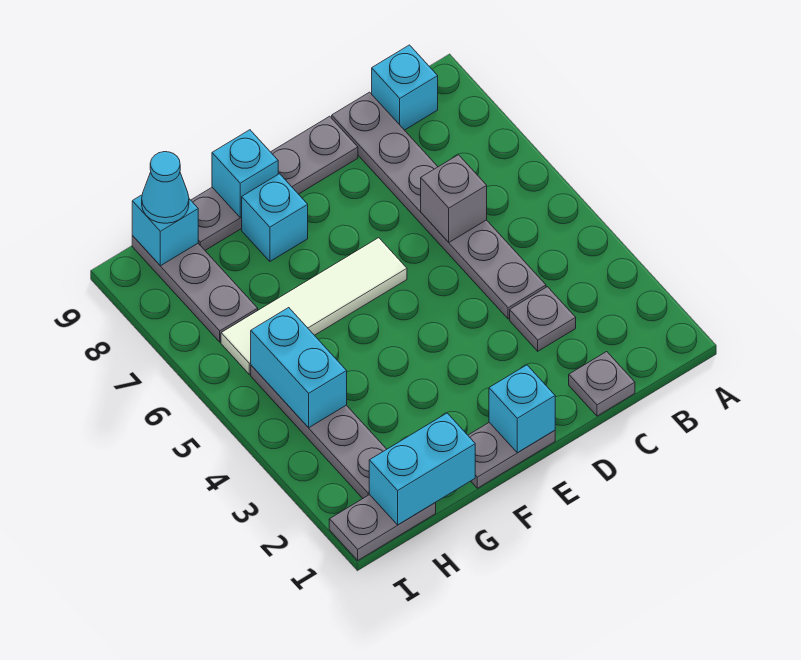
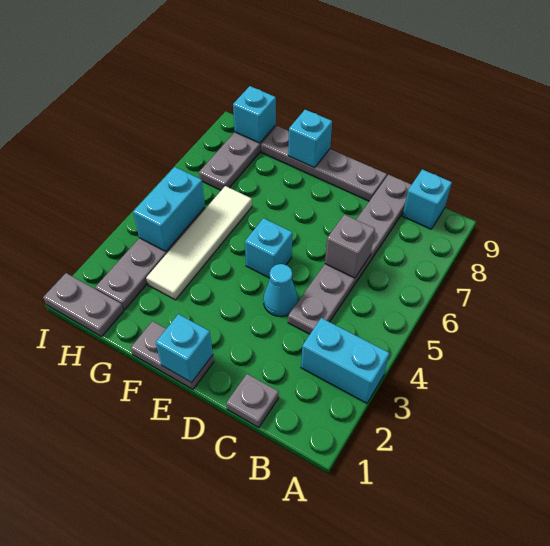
grey plate C3 level 1 -> none
white tile E6:H6 level 1 -> white tile G3:G6 level 1
cyan brick F8 level 1 -> cyan brick E5 level 1
cyan brick G1:H1 level 2 -> cyan brick A3:B3 level 1
cyan cone H9 level 3 -> cyan cone D4 level 1

